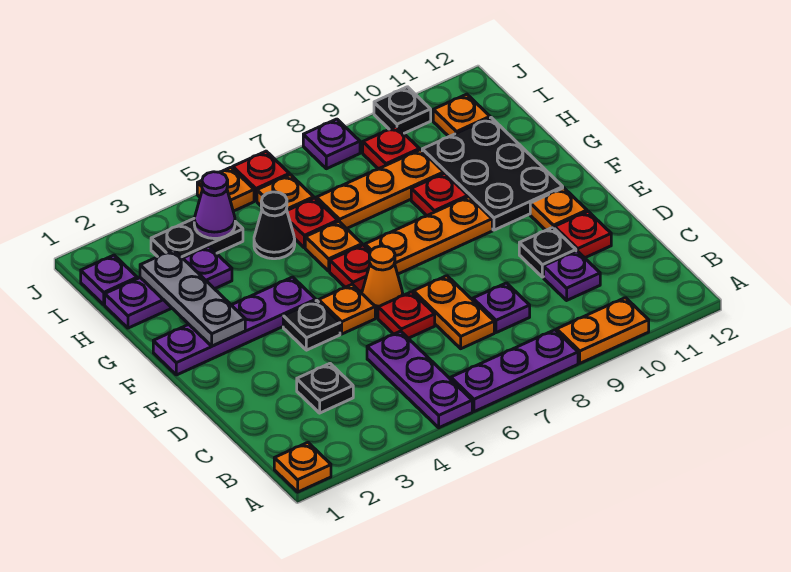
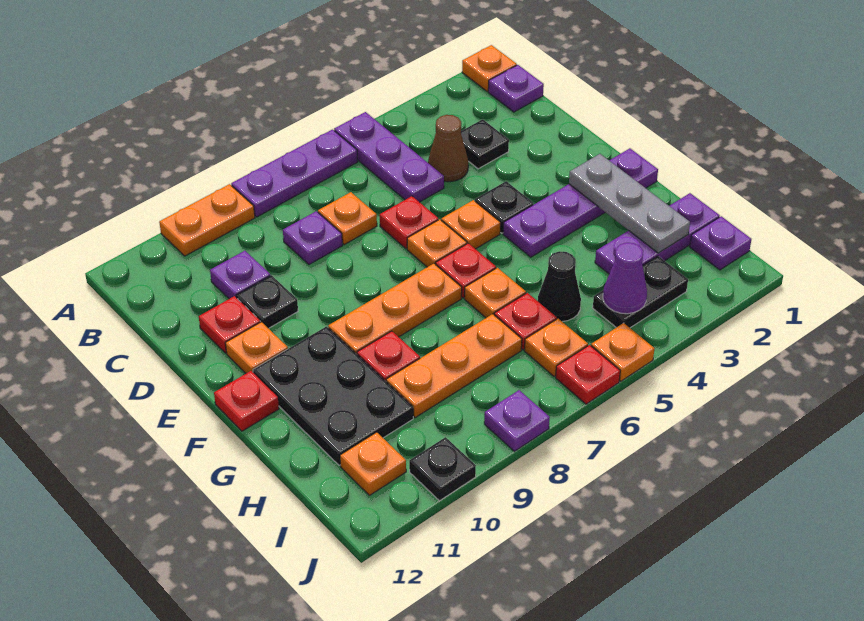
none -> purple plate B1 level 1
none -> brown cone C4 level 1
orange plate C7:D7 level 1 -> orange plate C7 level 1
orange cone E6 level 1 -> orange plate E6 level 1
red plate I9 level 1 -> red plate F12 level 1

